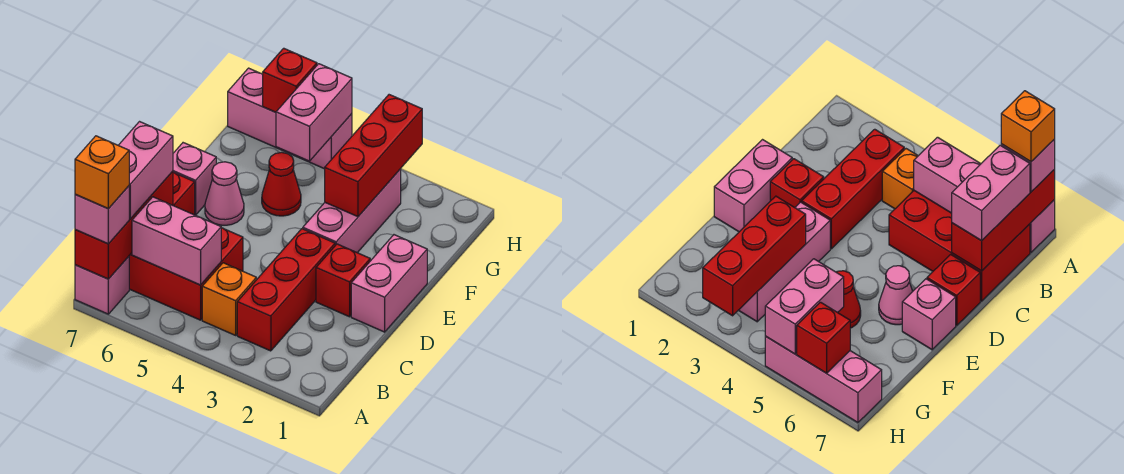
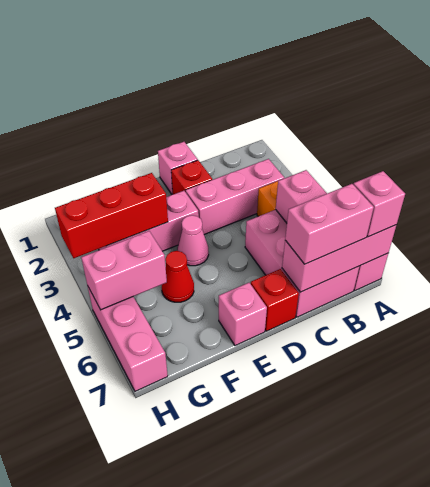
red brick A7:C7 level 2 -> pink brick A7:C7 level 2
orange brick A7 level 4 -> none
red brick B3:D3 level 1 -> pink brick B3:D3 level 1
red brick B5:C7 level 1 -> pink brick B5:C7 level 1
pink brick D1:E1 level 1 -> pink brick D1 level 1
pink cone E6 level 1 -> pink cone E4 level 1
red brick H6 level 2 -> none

